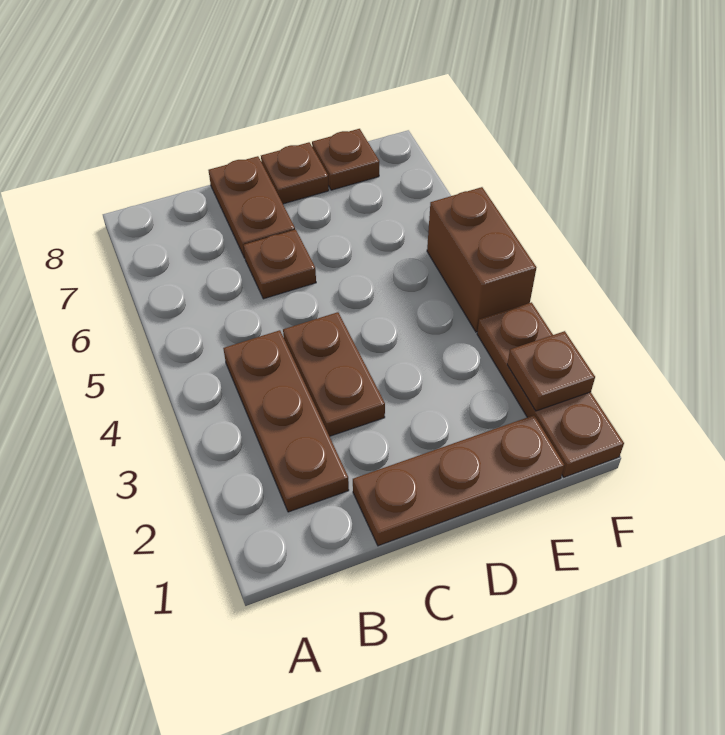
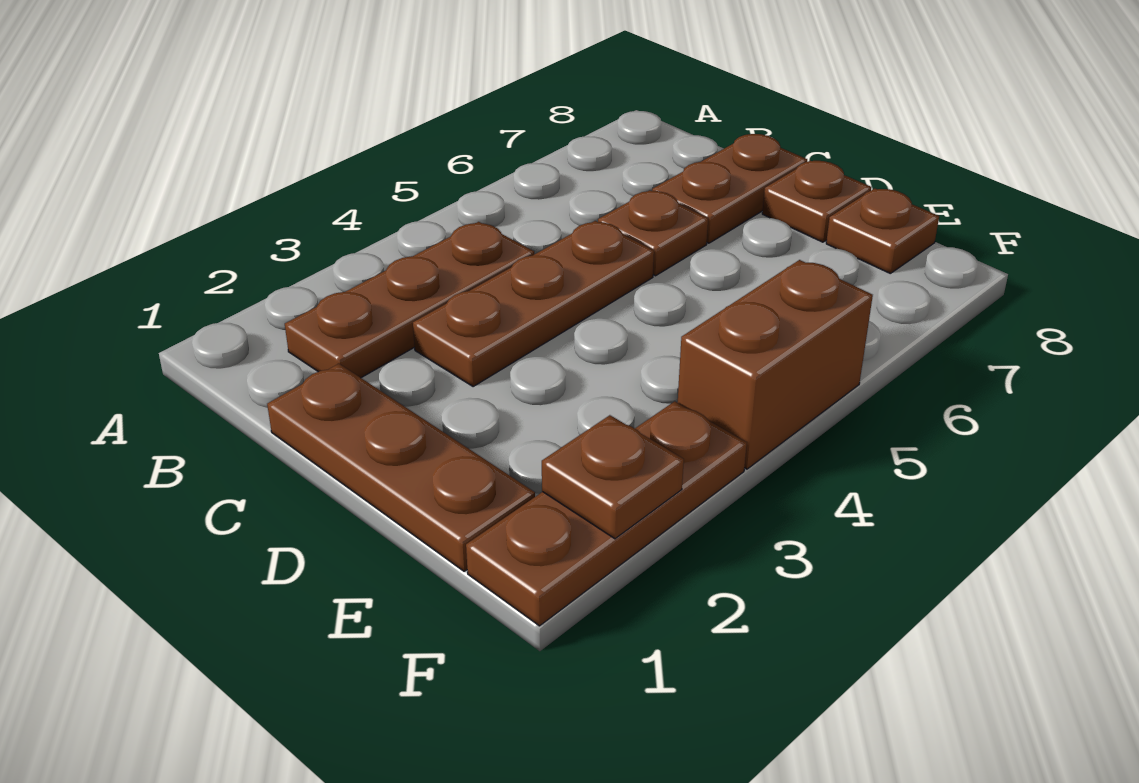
brown plate C3:C4 level 1 -> brown plate C3:C5 level 1

